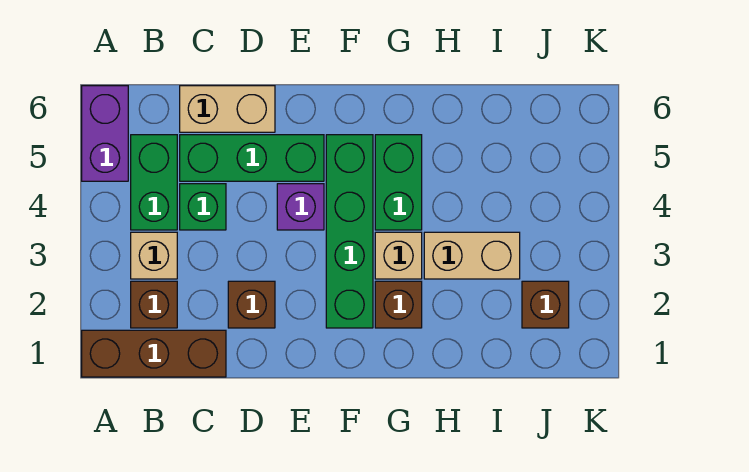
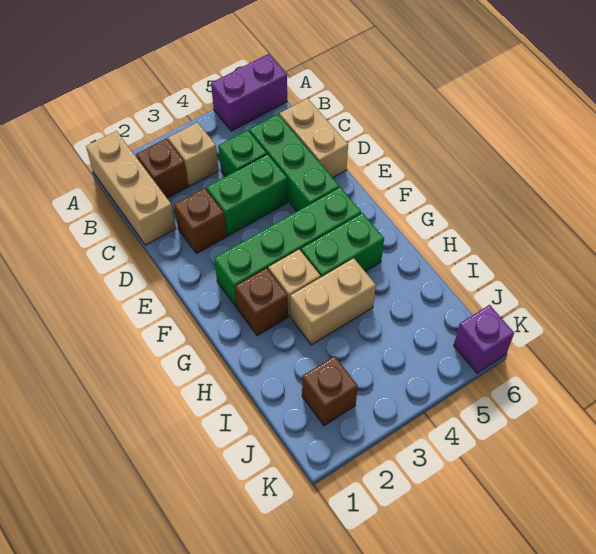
brown brick A1:C1 level 1 -> tan brick A1:C1 level 1
green brick B4:B5 level 1 -> green brick D3:D4 level 1
purple brick E4 level 1 -> purple brick K6 level 1
tan brick H3:I3 level 1 -> tan brick H3:H4 level 1

